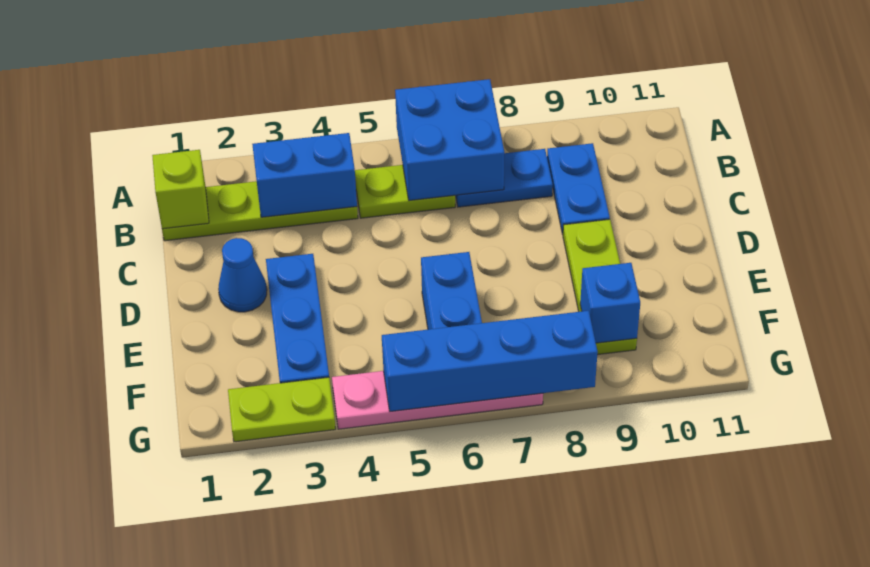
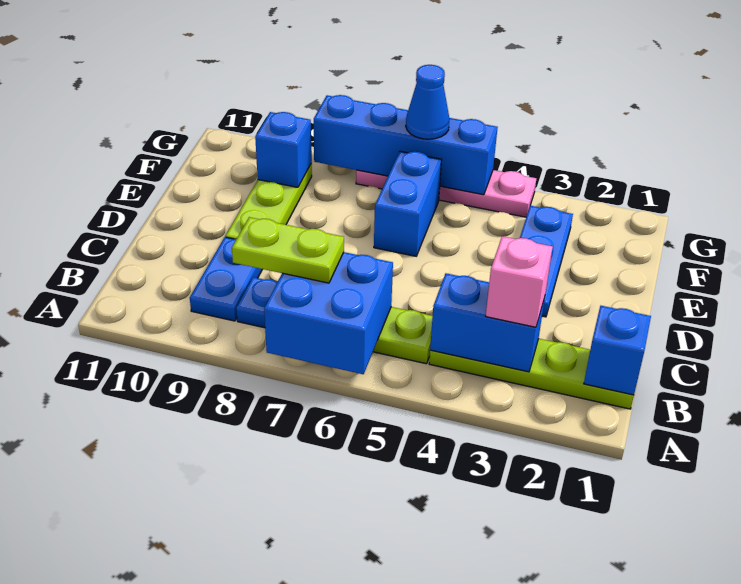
lime brick B1 level 2 -> blue brick B1 level 2
none -> pink brick B3 level 3
blue cone D2 level 1 -> blue cone G6 level 3
lime plate G2:G3 level 1 -> lime plate B7:B8 level 3

